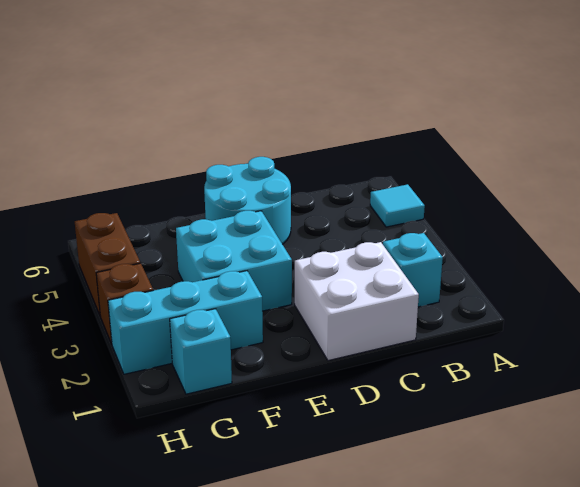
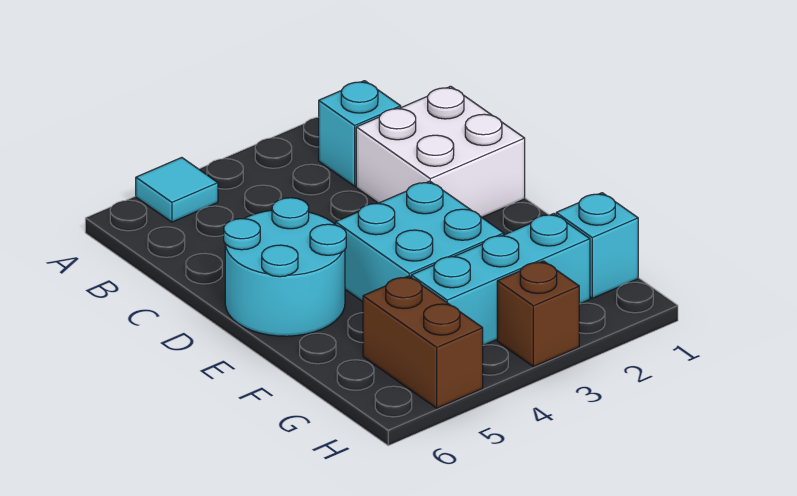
cyan brick F2:H2 level 1 -> cyan brick G2:G4 level 1
brown brick H4:H5 level 1 -> brown brick G5:H5 level 1

